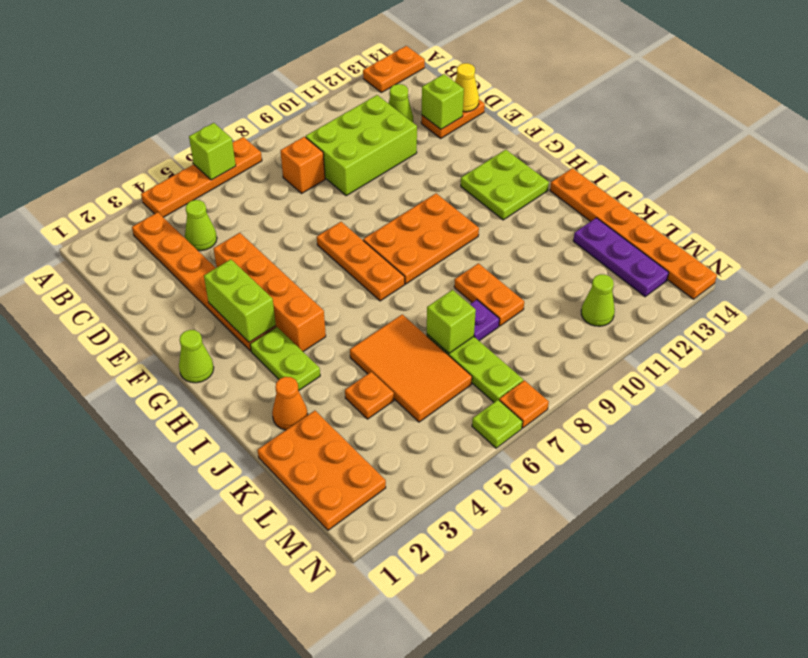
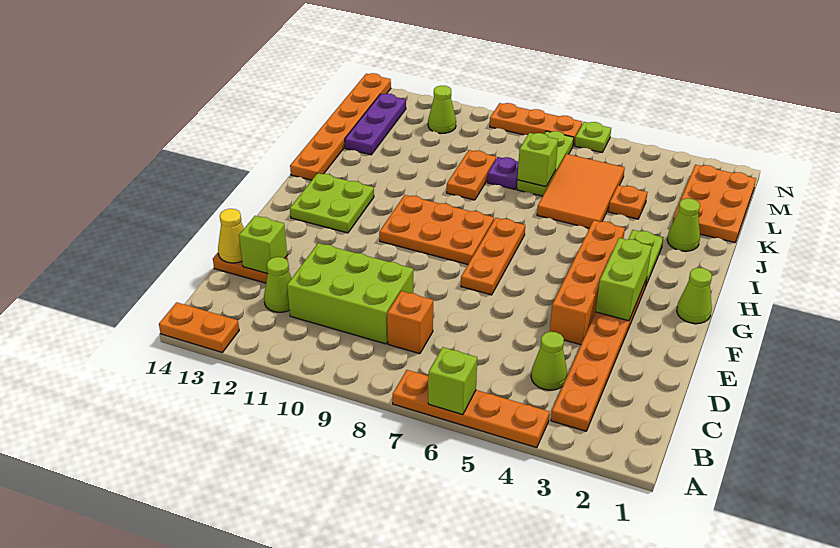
orange cone J2 level 1 -> lime cone J2 level 1
orange plate N7 level 1 -> orange plate N7:N9 level 1

